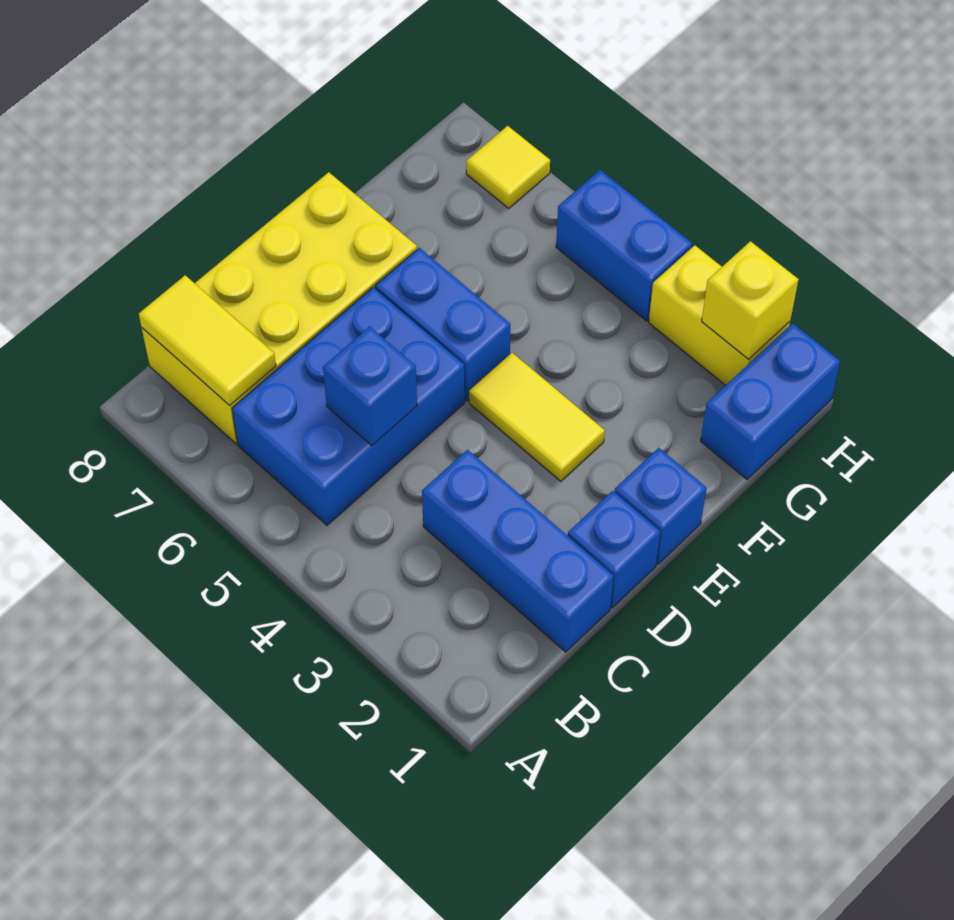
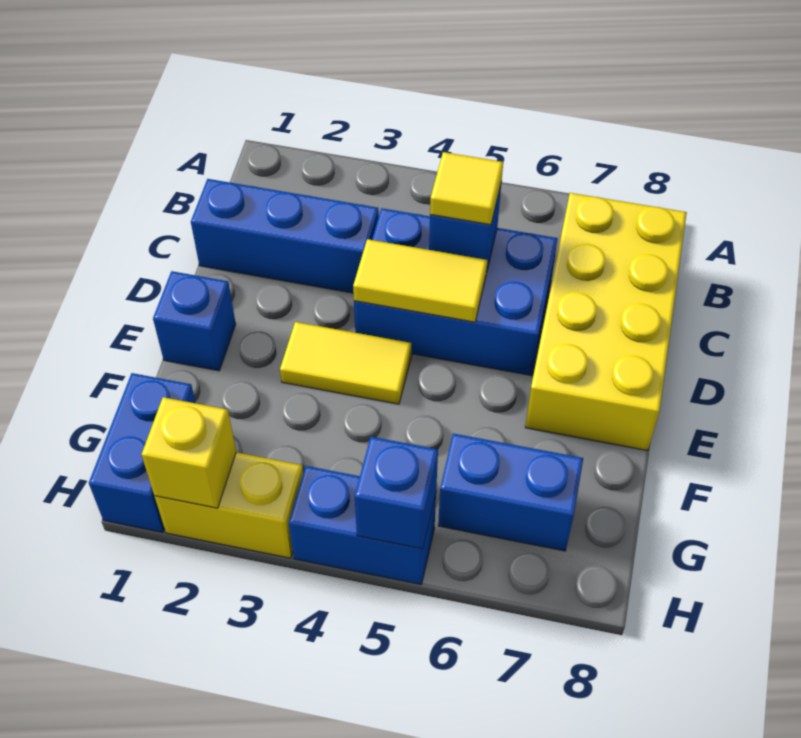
blue brick B5:D6 level 1 -> blue brick C4:D6 level 1
yellow tile B7:B8 level 2 -> yellow tile D4:D5 level 2
blue brick D1 level 1 -> blue brick H5 level 2
blue brick E5:E6 level 1 -> blue brick G6:G7 level 1
yellow tile H7 level 1 -> yellow tile C5 level 3

